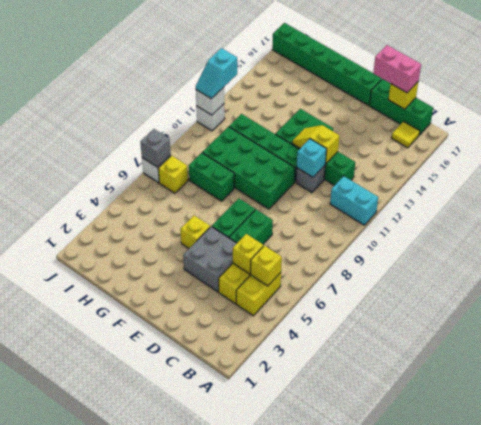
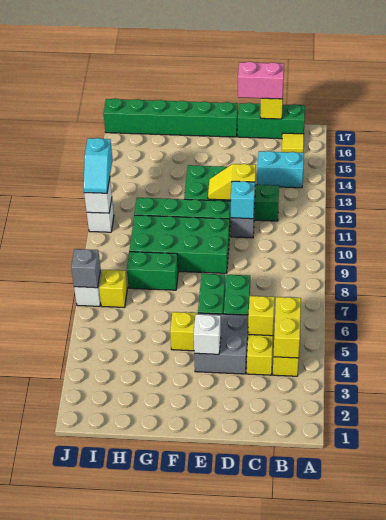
cyan brick A11:B11 level 1 -> cyan brick B14:C14 level 1
yellow brick B5 level 2 -> yellow brick B4:B5 level 2
none -> white brick E4 level 2

